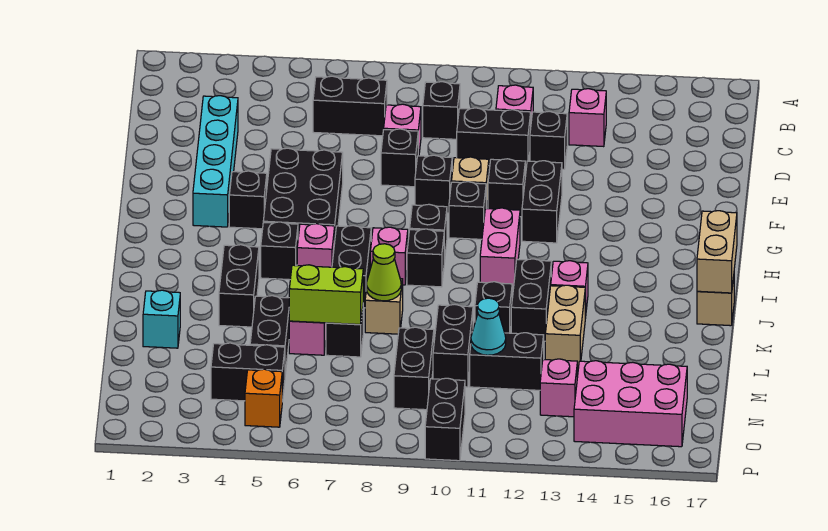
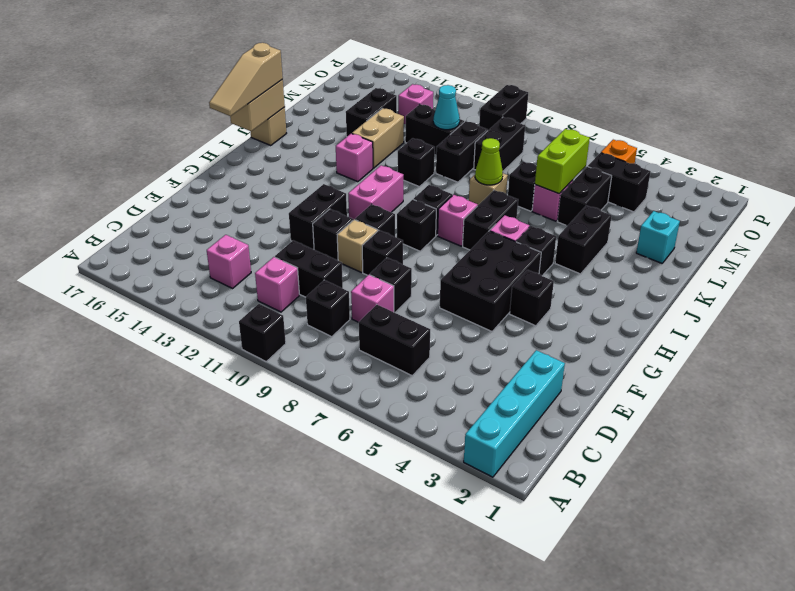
cyan brick D3:G3 level 1 -> cyan brick A2:D2 level 1
black brick D12 level 1 -> black brick A10 level 1
none -> tan slope H17:J17 level 3 top J
black brick J12:K12 level 1 -> black brick L14:M14 level 1
lime brick L6:L7 level 2 -> lime brick L6:M6 level 2
pink brick N14:O16 level 1 -> none

